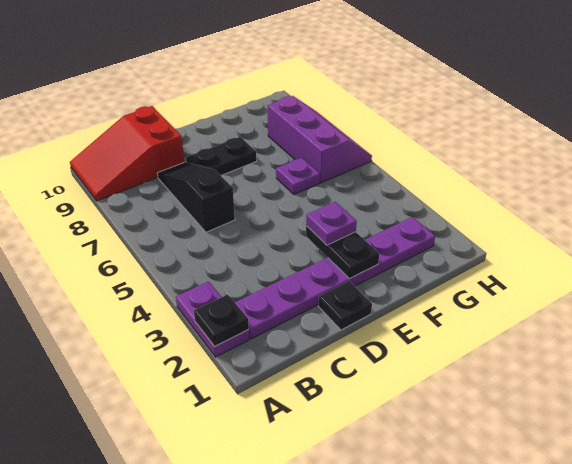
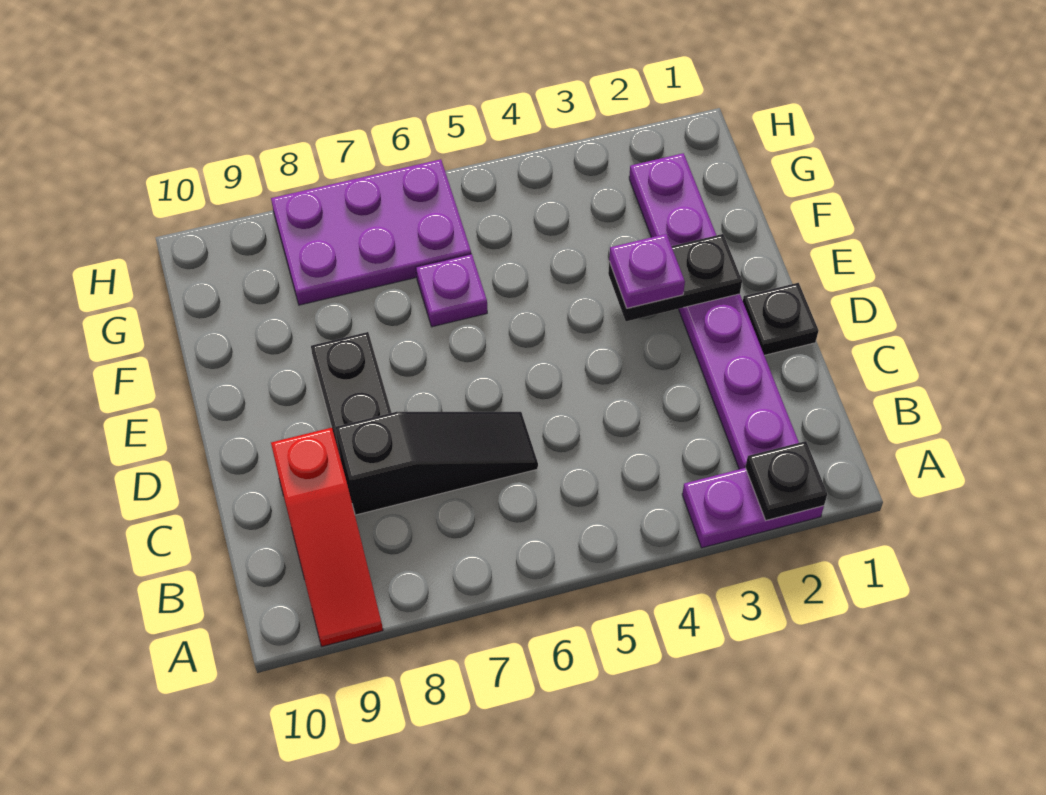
red slope A9:C10 level 1 top C -> red slope A9:C9 level 1 top C
black slope C6:C8 level 1 top 6 -> black slope C6:C8 level 1 top 8
purple slope G6:H8 level 1 top G -> purple plate G6:H8 level 1

